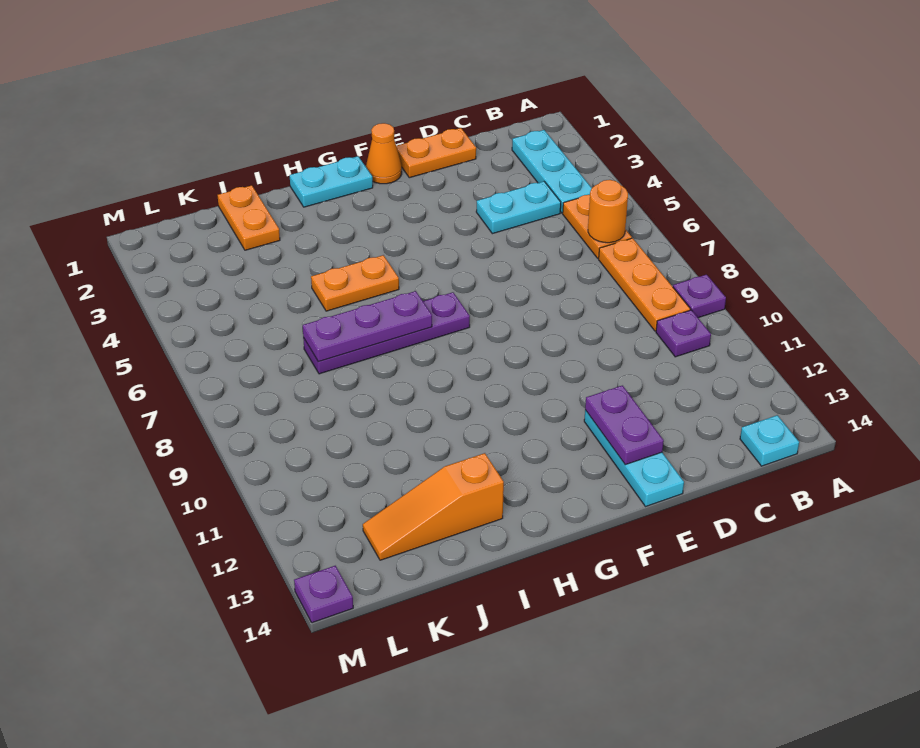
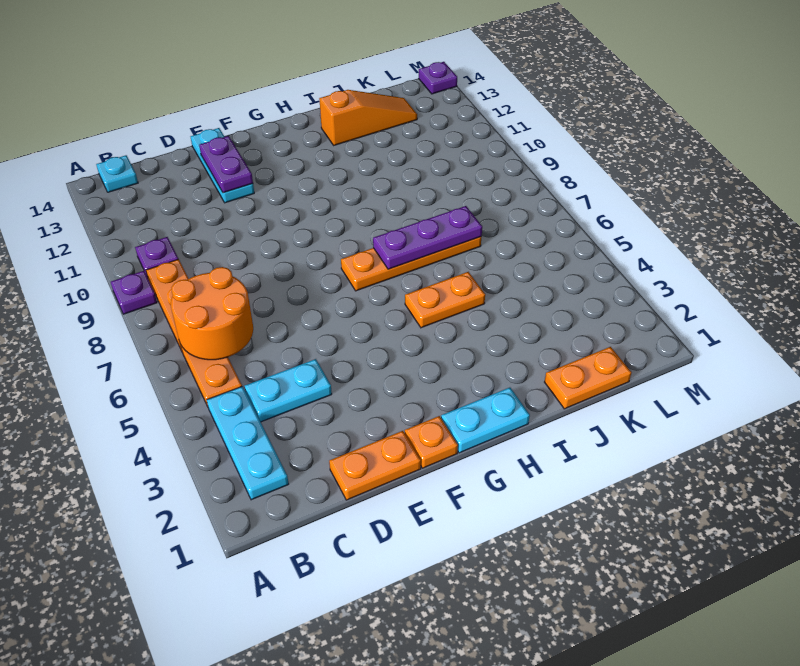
orange round brick B6 level 2 -> orange round brick B6:C7 level 2
orange cone F1 level 1 -> orange plate F1 level 1
purple plate G7:J7 level 1 -> orange plate G7:J7 level 1
orange plate J1:J2 level 1 -> orange plate J1:K1 level 1

